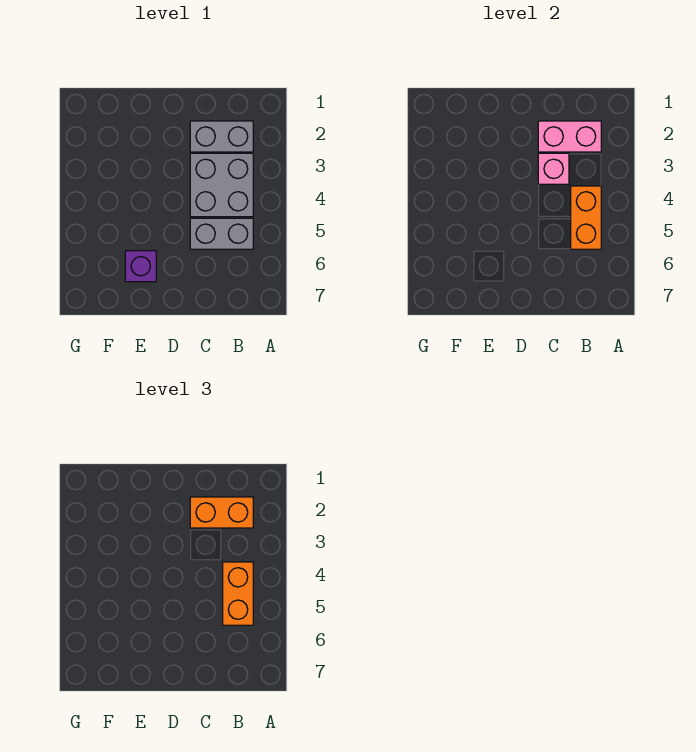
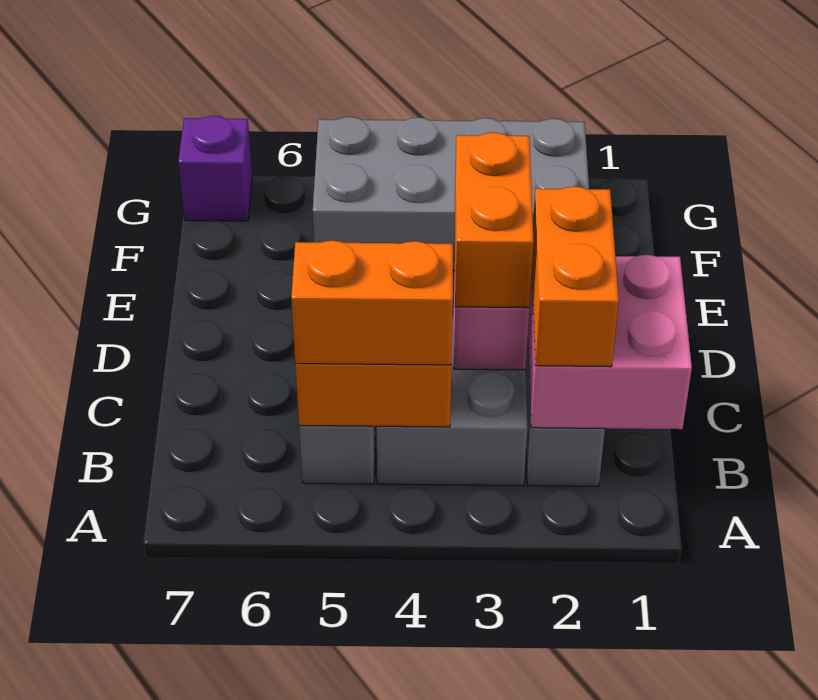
pink brick B2:C2 level 2 -> pink brick B1:C2 level 2
none -> orange brick C3:D3 level 3
purple brick E6 level 1 -> purple brick G7 level 1
none -> grey brick F2:G5 level 1

